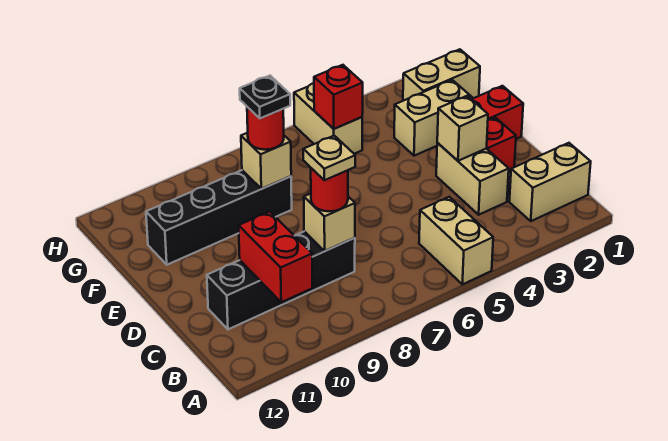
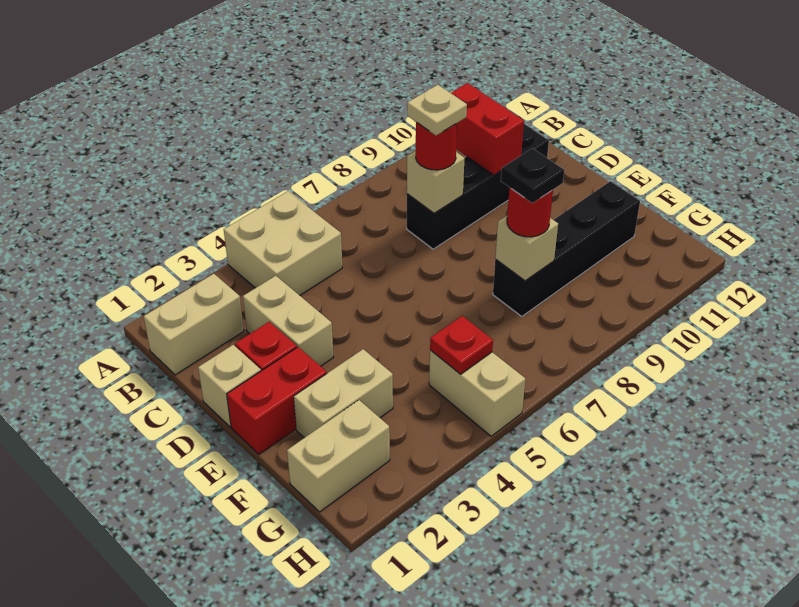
tan brick A5:B5 level 1 -> tan brick A4:B5 level 1
tan brick D3 level 2 -> tan brick D1 level 1
red brick G5 level 2 -> red plate G5 level 2

